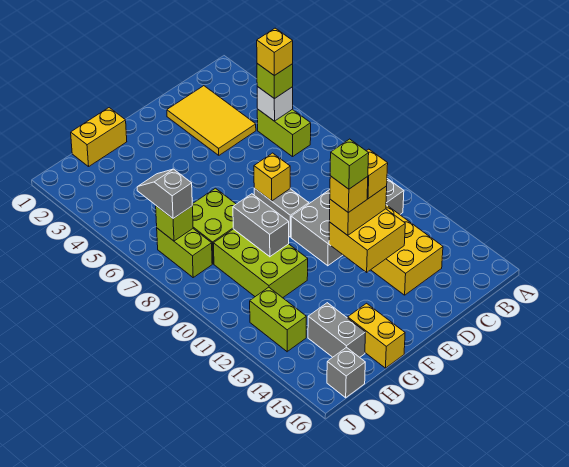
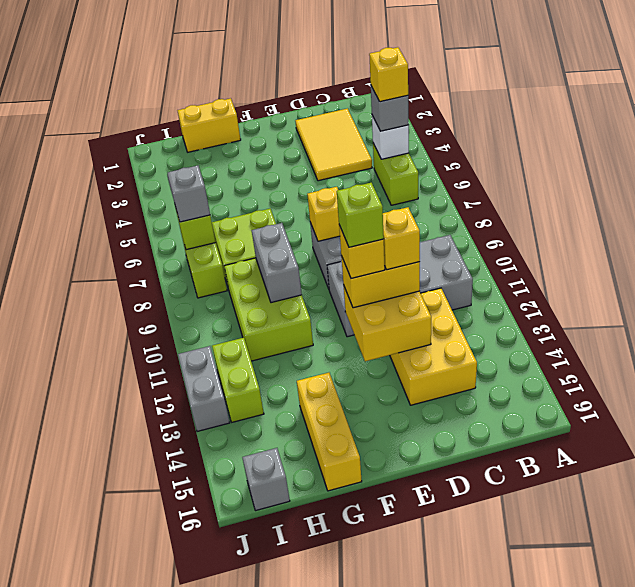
lime brick B5 level 3 -> grey brick B5 level 3
yellow brick G15:G16 level 1 -> yellow brick G14:G16 level 1
grey brick H14:H15 level 1 -> grey brick J12:J13 level 1

